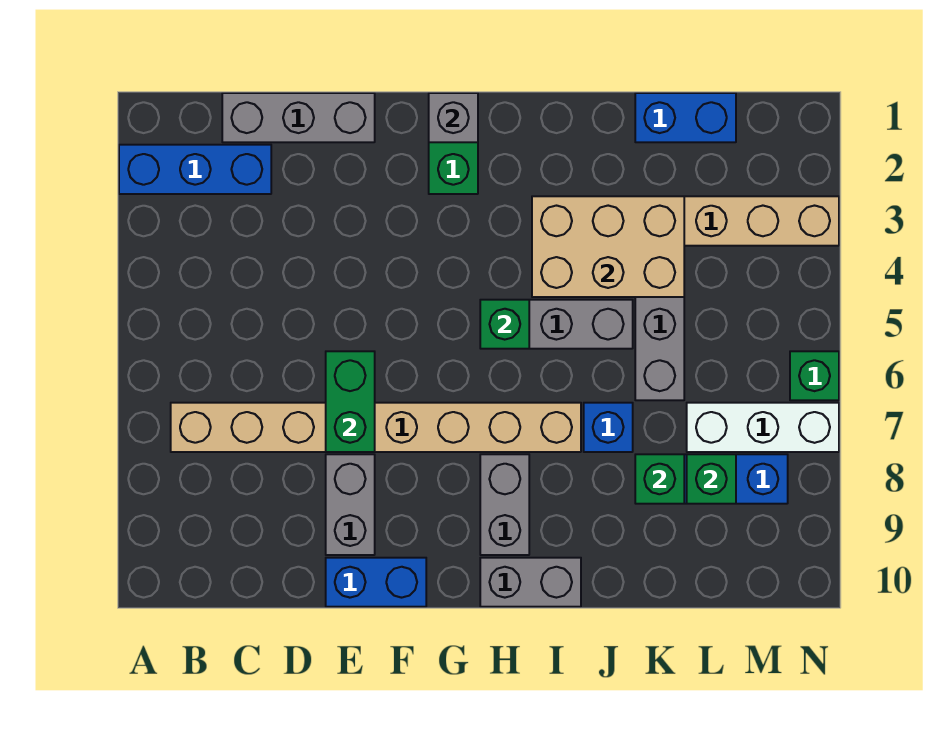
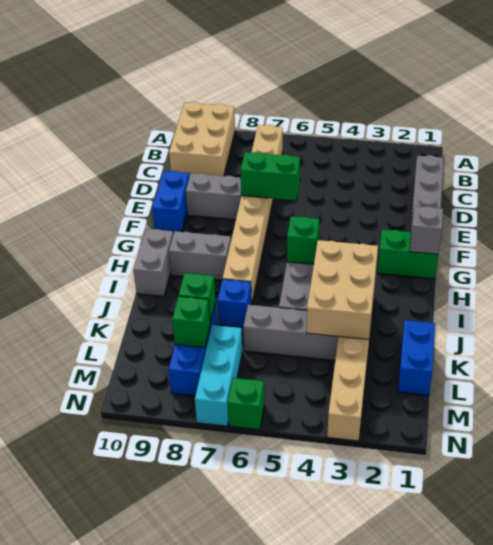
blue brick A2:C2 level 1 -> none
none -> tan brick A9:C10 level 1
white brick L7:N7 level 1 -> cyan brick L7:N7 level 1

